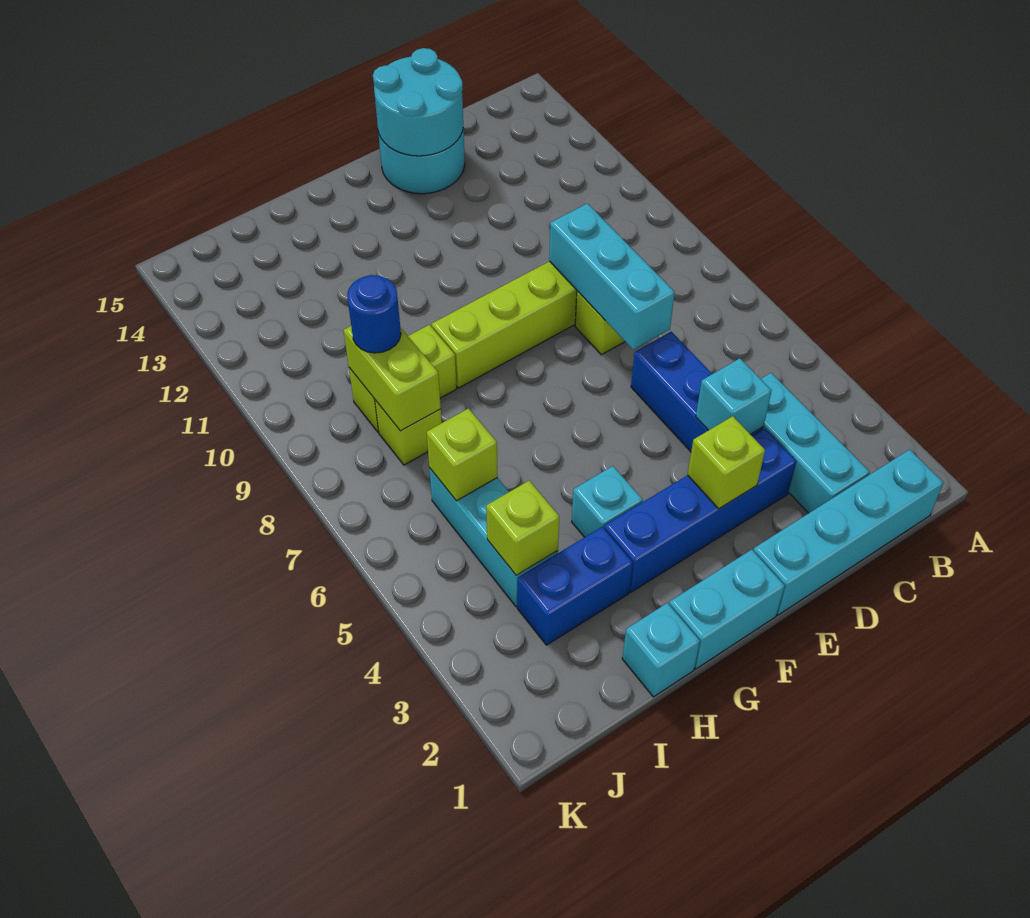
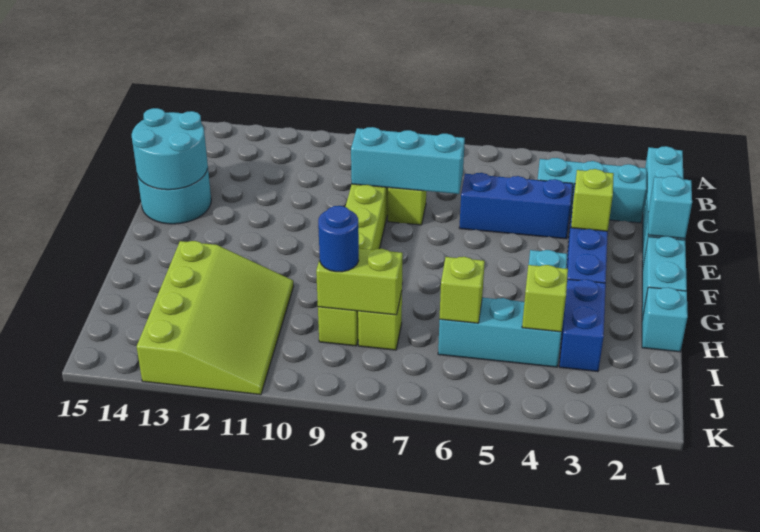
cyan brick D4 level 2 -> cyan brick E1 level 2
none -> lime slope H11:K13 level 1 top 13

